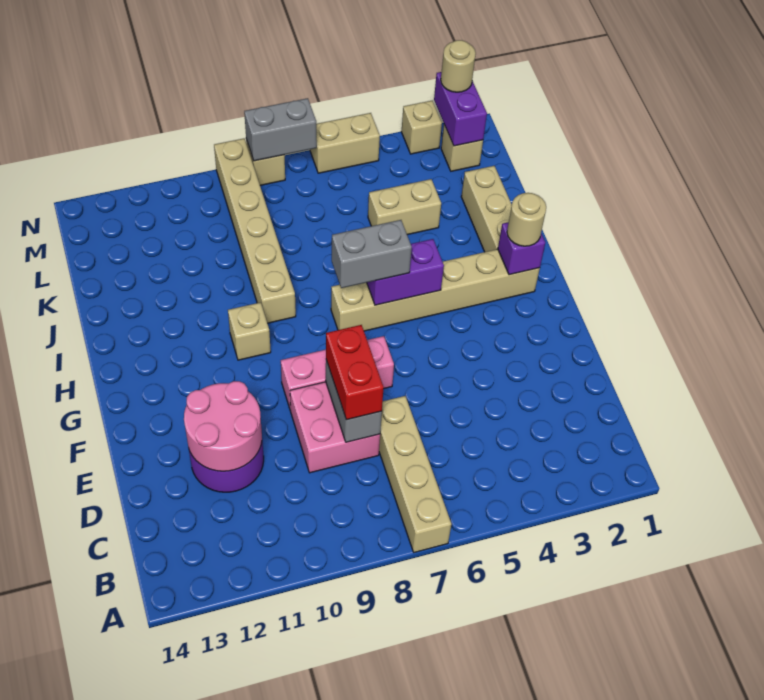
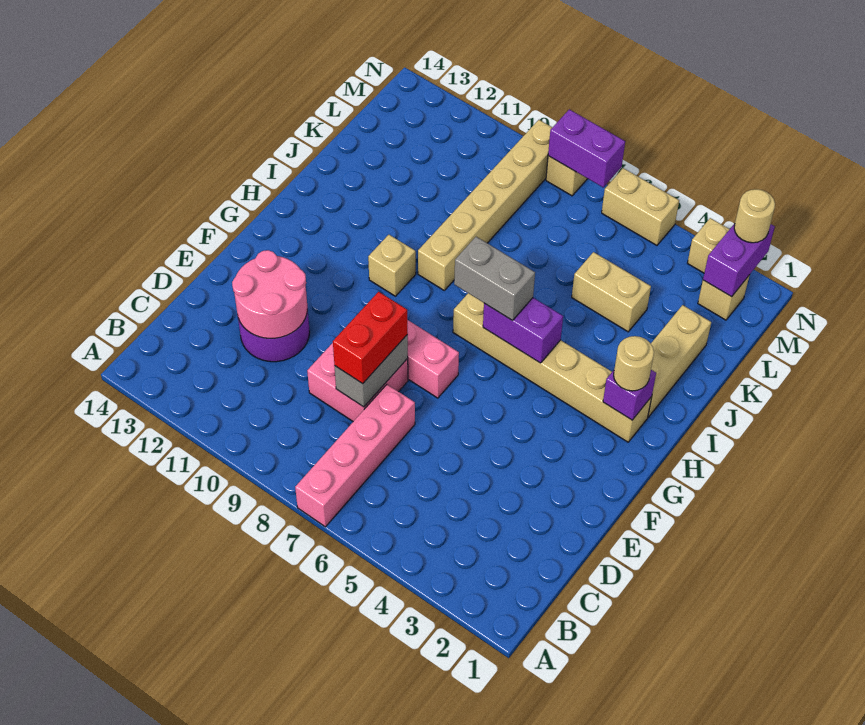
tan brick A7:D7 level 1 -> pink brick A7:D7 level 1
grey brick N7:N8 level 2 -> purple brick N7:N8 level 2

